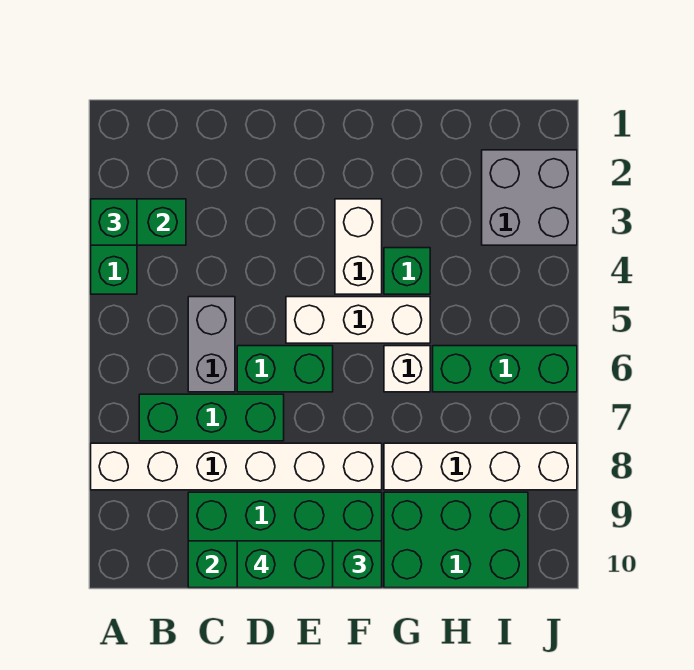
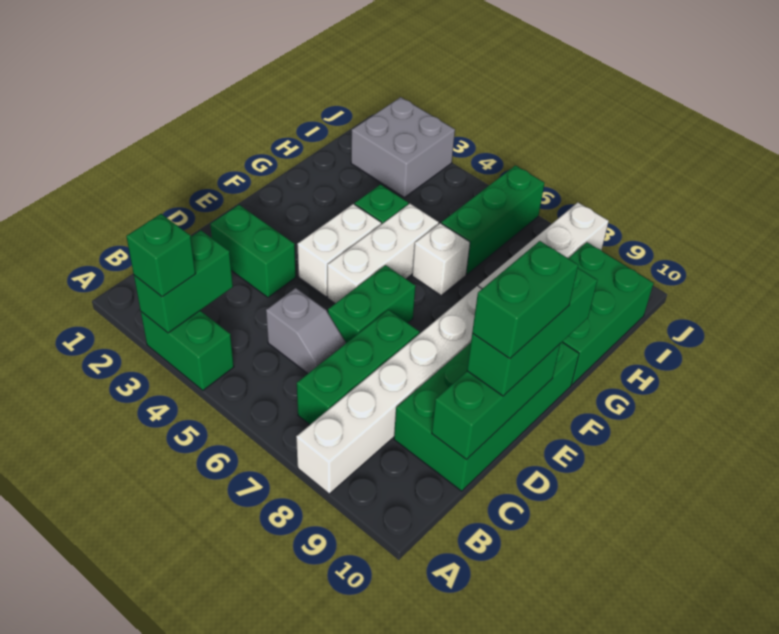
grey brick C5:C6 level 1 -> grey slope C5:C6 level 1 top 5
none -> green brick D2:D3 level 1
white brick F3:F4 level 1 -> white brick E4:F4 level 1

